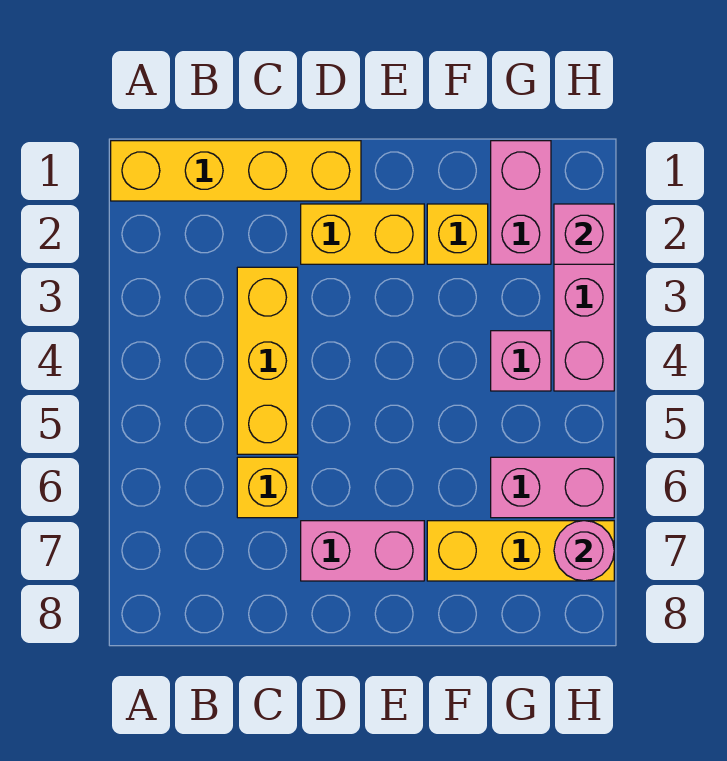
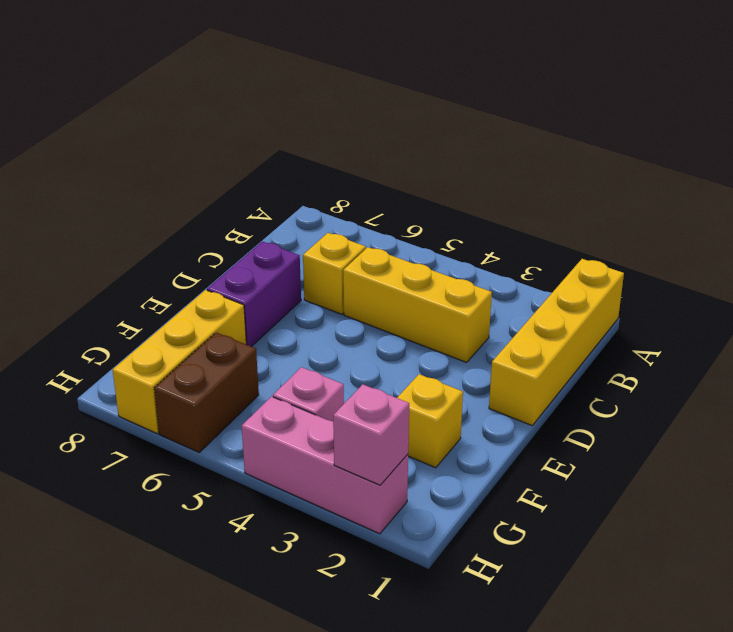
yellow brick D2:E2 level 1 -> none
pink brick D7:E7 level 1 -> purple brick D7:E7 level 1
pink brick G1:G2 level 1 -> none
pink brick G6:H6 level 1 -> brown brick G6:H6 level 1
pink round brick H7 level 2 -> none

